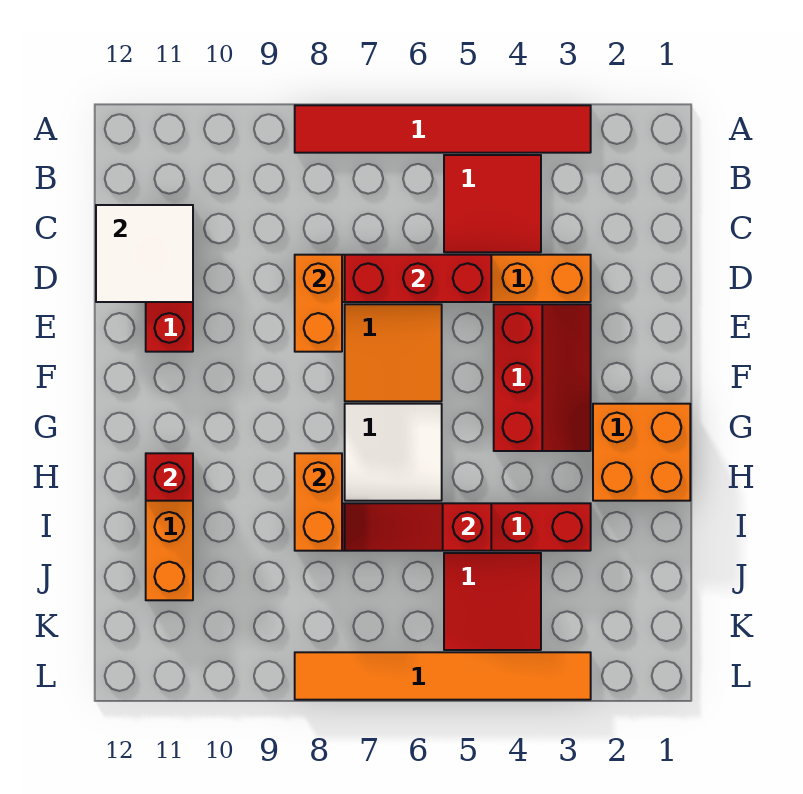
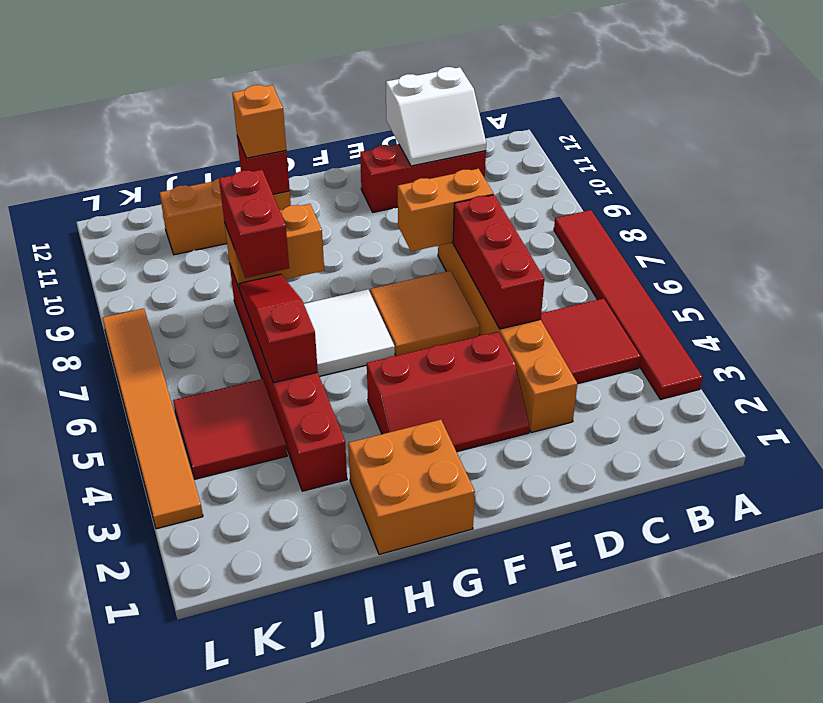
white tile C11:D12 level 2 -> white slope C11:D12 level 2 top 12
none -> orange brick H11 level 3
none -> red brick I7:I8 level 3

